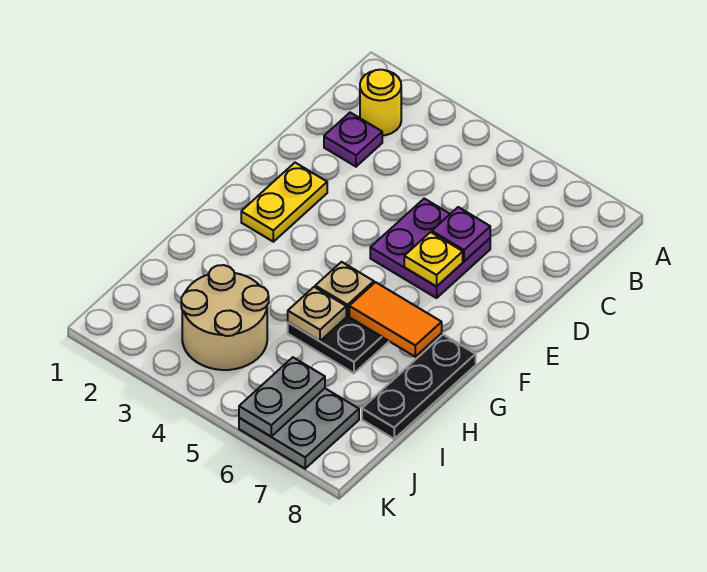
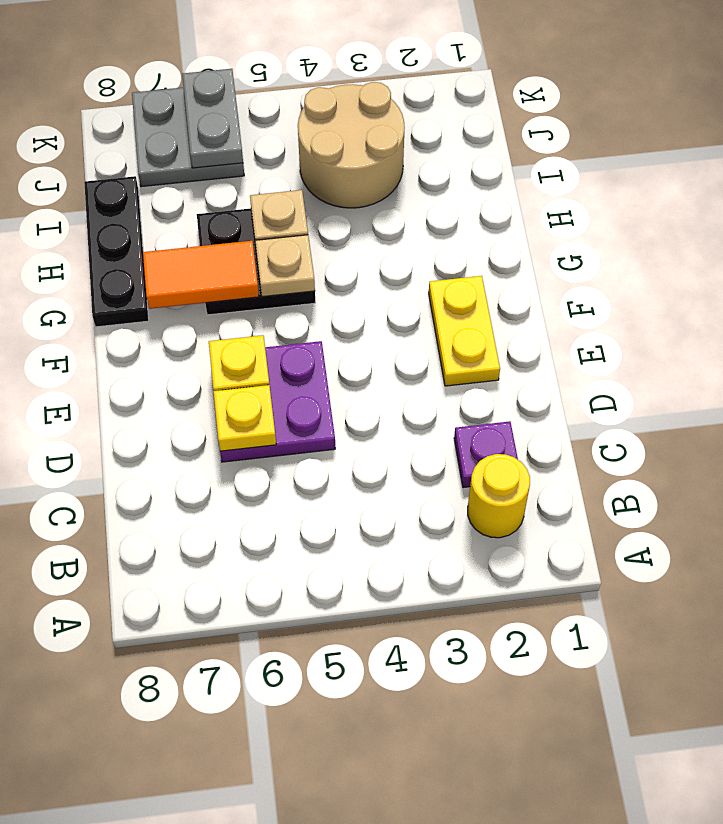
purple plate D6 level 2 -> yellow plate D6 level 2

